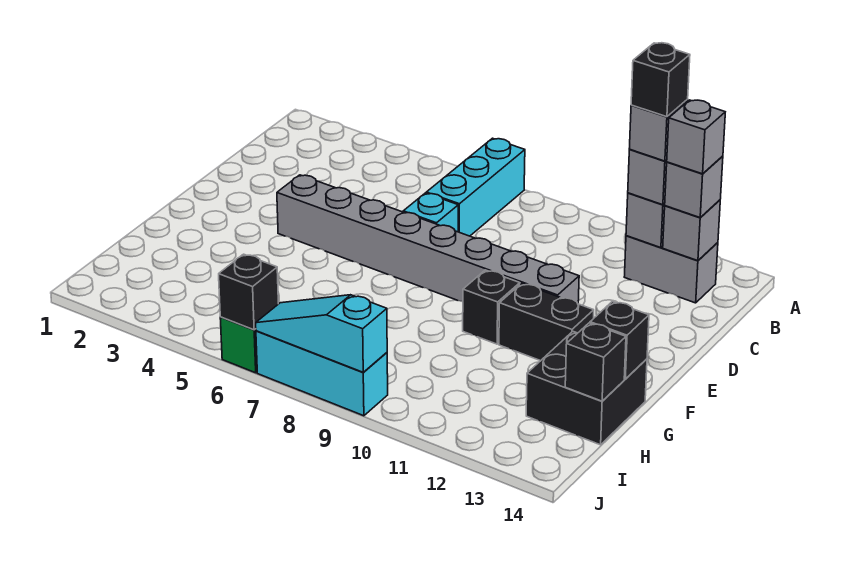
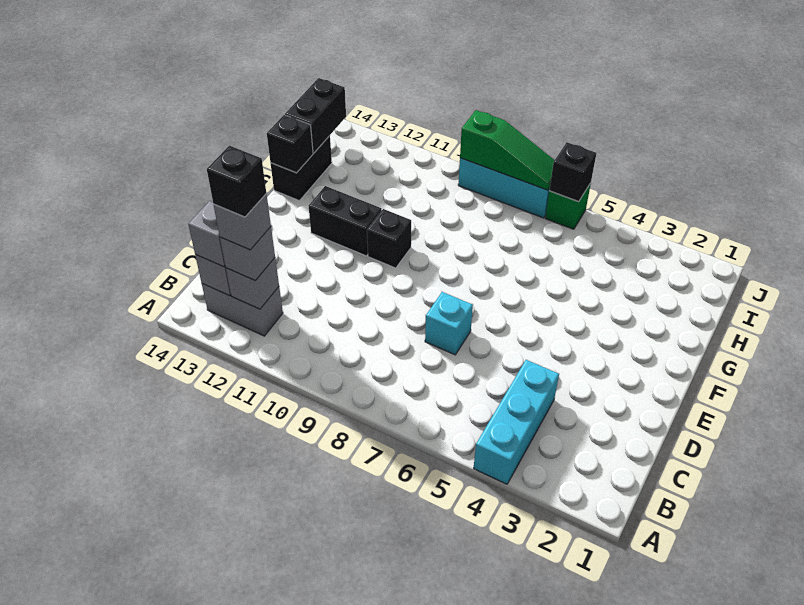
cyan brick A7:C7 level 1 -> cyan brick A4:C4 level 1
grey brick B13 level 4 -> none
grey brick E4:E11 level 1 -> none
black brick G13:H14 level 1 -> black brick G14:H14 level 1
black brick H14 level 2 -> black brick H14:I14 level 2
cyan slope J7:J9 level 2 top 9 -> green slope J7:J9 level 2 top 9

